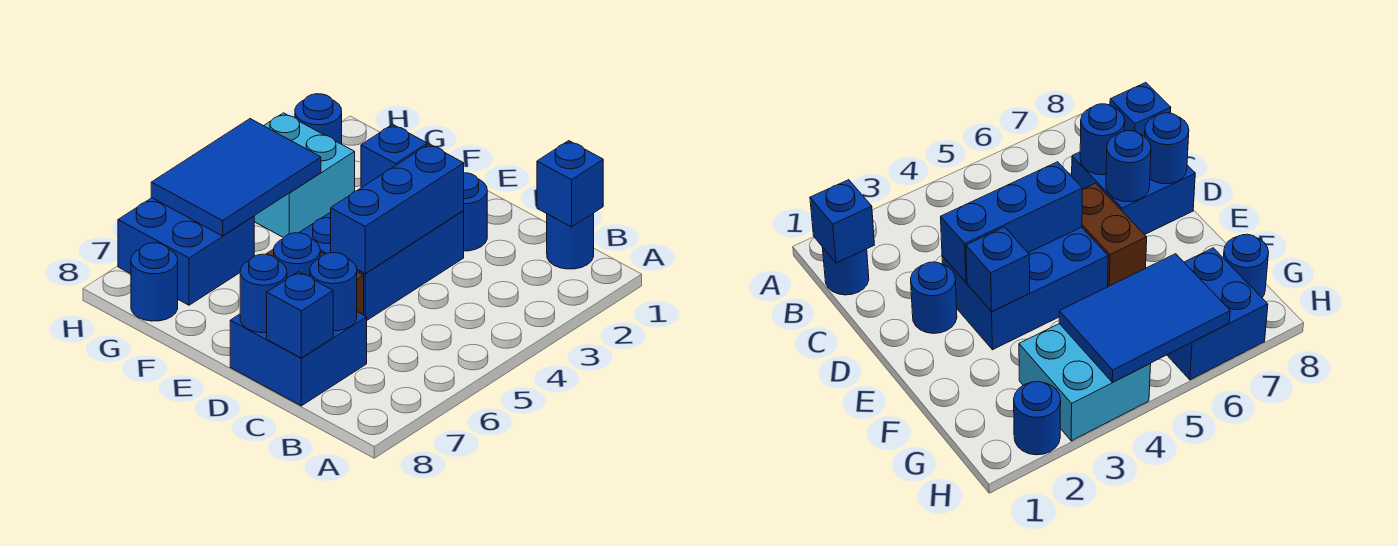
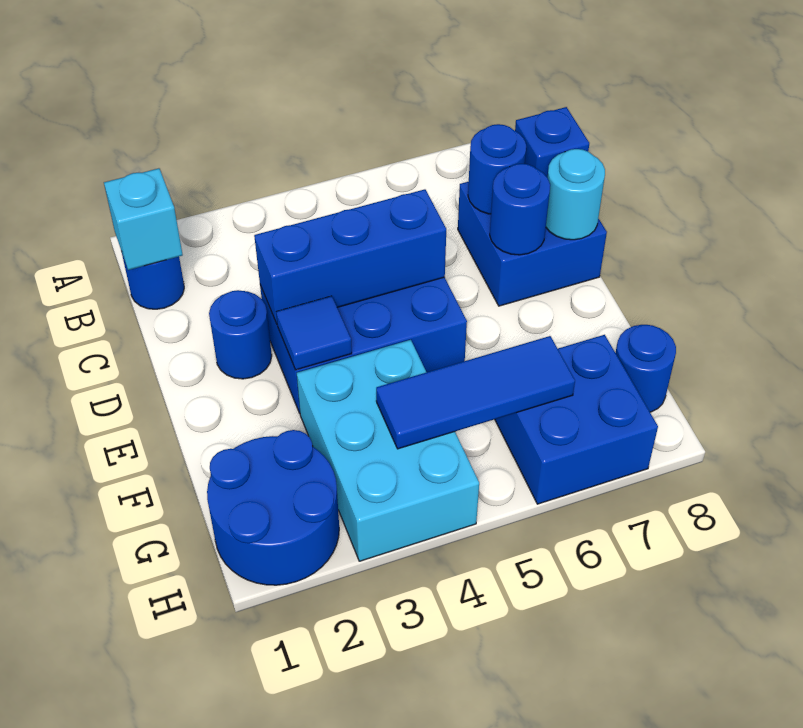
blue brick B1 level 2 -> cyan brick B1 level 2
brown brick D6:E6 level 1 -> none
blue round brick D8 level 2 -> cyan round brick D8 level 2
blue brick E3 level 2 -> blue tile E3 level 2
cyan brick G3:H4 level 1 -> cyan brick F3:H4 level 1
blue tile G4:H6 level 2 -> blue tile G4:G6 level 2
blue round brick H2 level 1 -> blue round brick G1:H2 level 1

